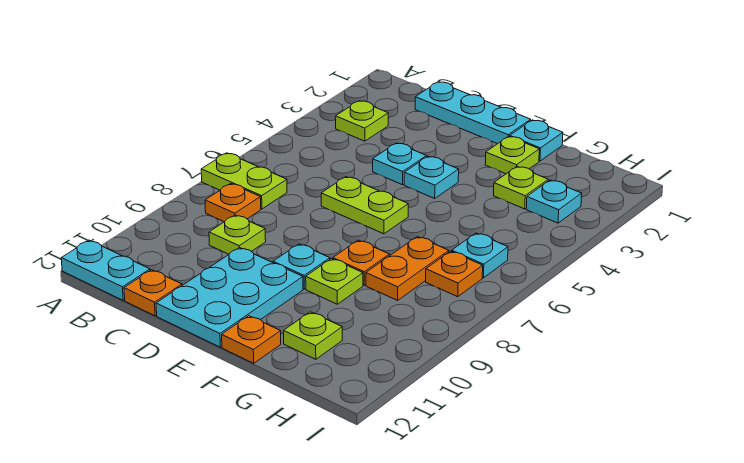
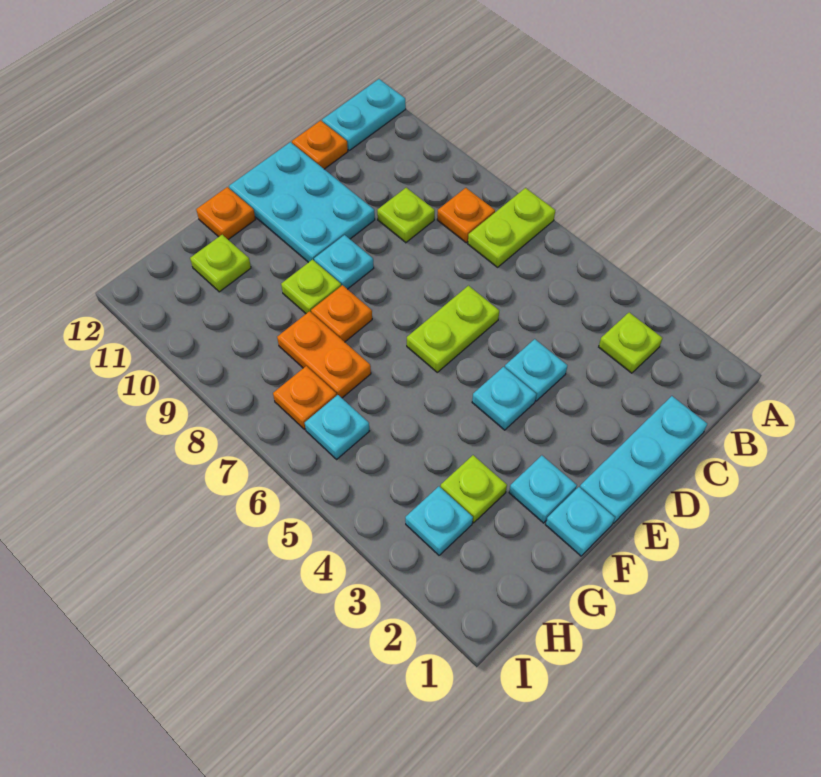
lime plate F2 level 1 -> cyan plate F2 level 1

